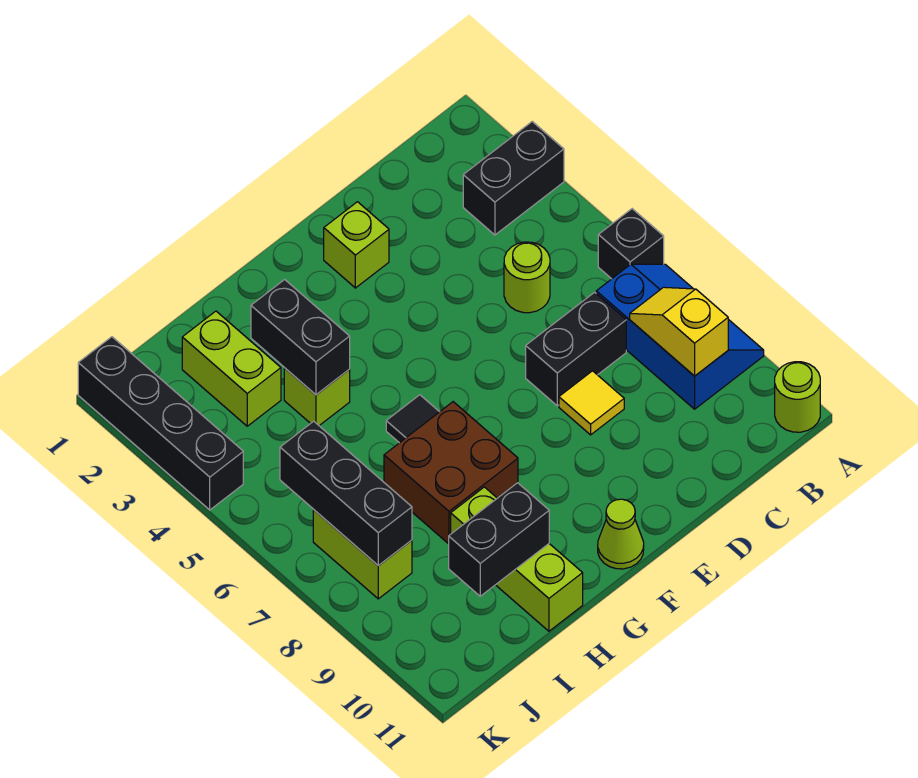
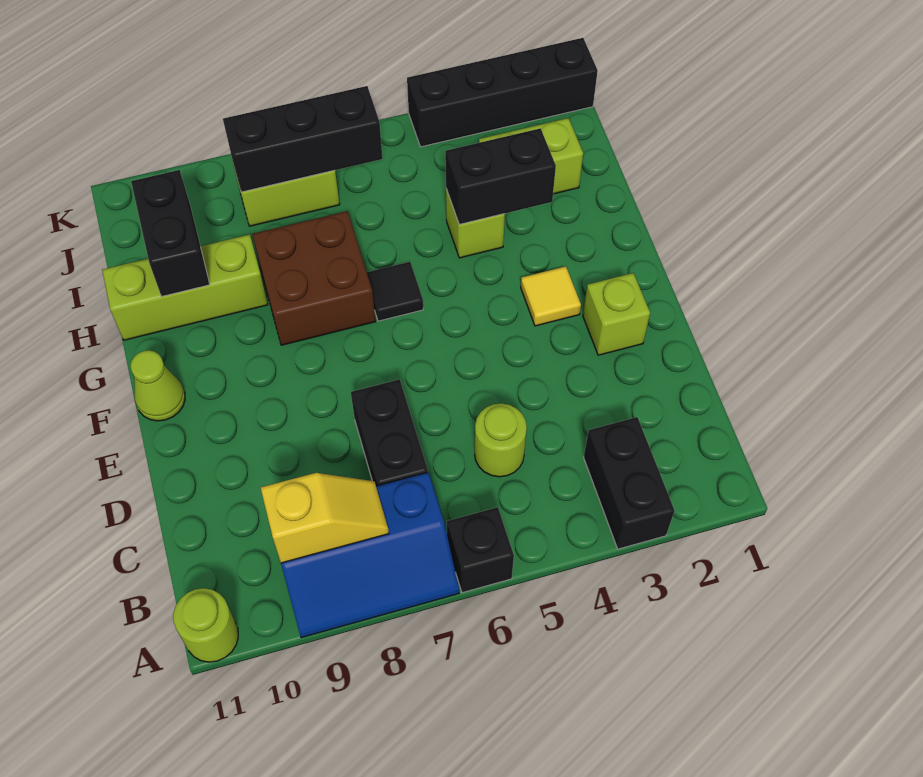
yellow tile D8 level 1 -> yellow tile F3 level 1

